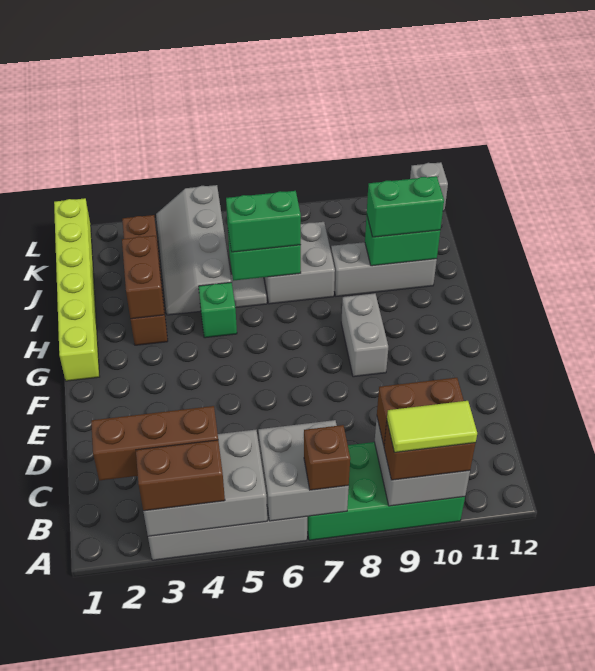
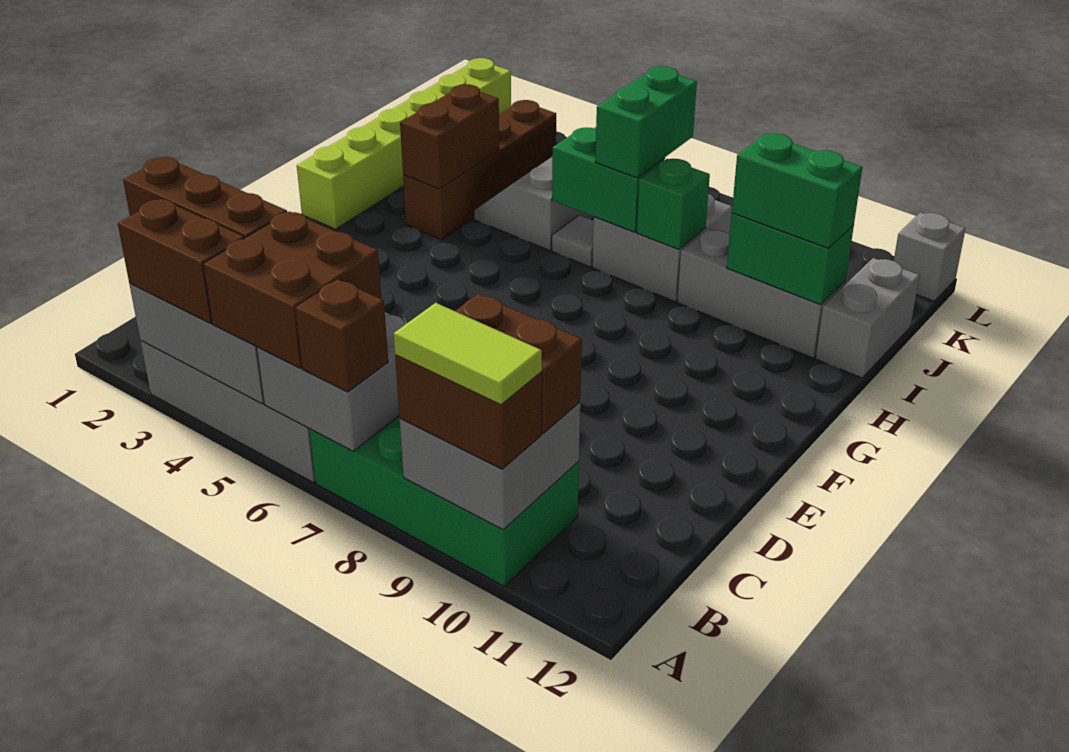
none -> brown brick A5:B6 level 3
grey brick F9:G9 level 1 -> grey brick I12:J12 level 1
green brick H5 level 1 -> green brick I8 level 2
green brick I6:I7 level 3 -> green brick I7:J7 level 3

